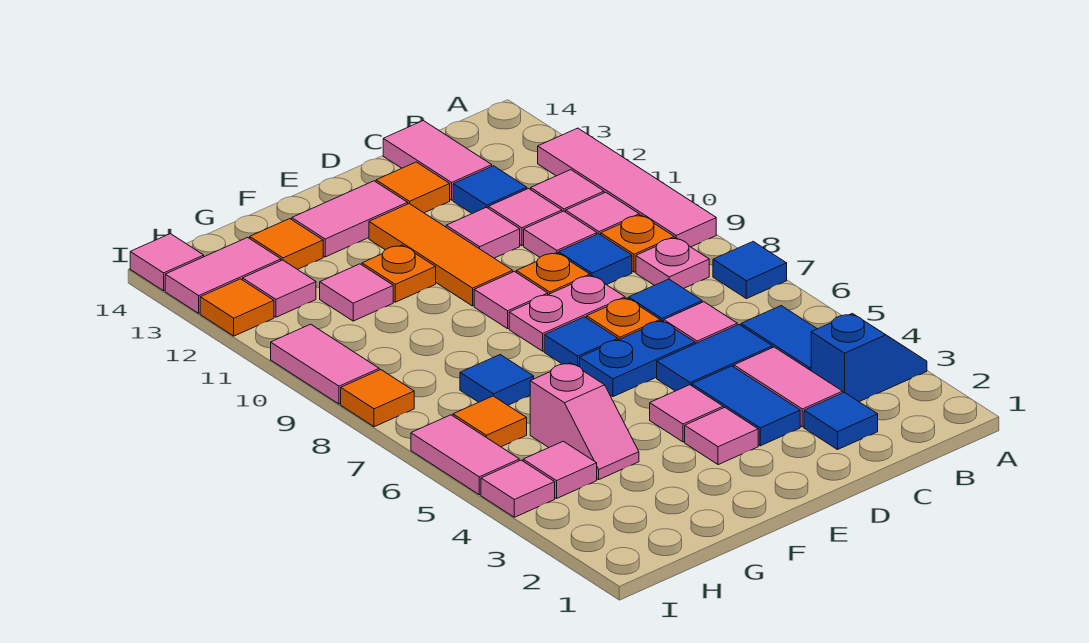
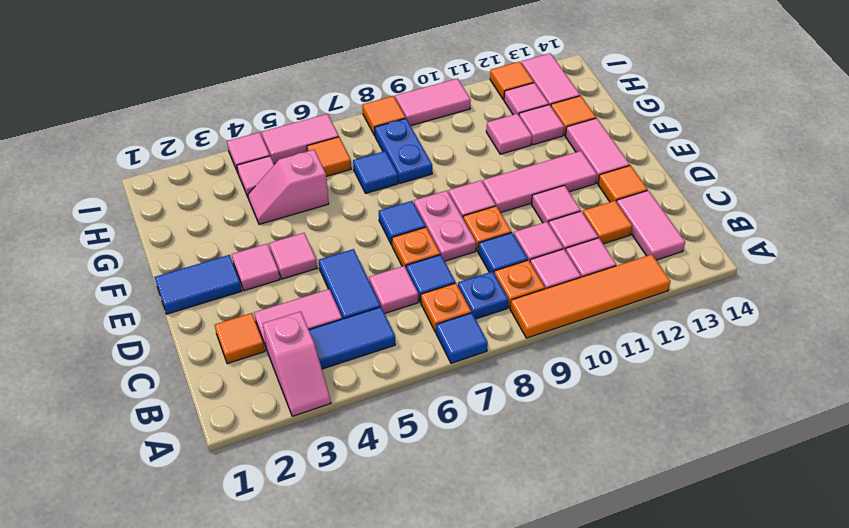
blue slope A3:B3 level 1 top B -> pink slope A3:B3 level 1 top B
pink tile A9:A12 level 1 -> orange tile A9:A12 level 1
pink plate B8 level 1 -> blue plate B8 level 1
blue tile C2 level 1 -> orange tile C2 level 1
blue tile C12 level 1 -> orange tile C12 level 1
pink tile C13:C14 level 1 -> pink tile B13:C13 level 1
blue tile D3:D4 level 1 -> blue tile E1:E2 level 1
blue plate D6:E6 level 1 -> blue plate G8:H8 level 1
orange tile E10:E12 level 1 -> pink tile E10:E12 level 1
orange plate F11 level 1 -> orange plate B7 level 1
pink tile I14 level 1 -> pink tile G12 level 1

